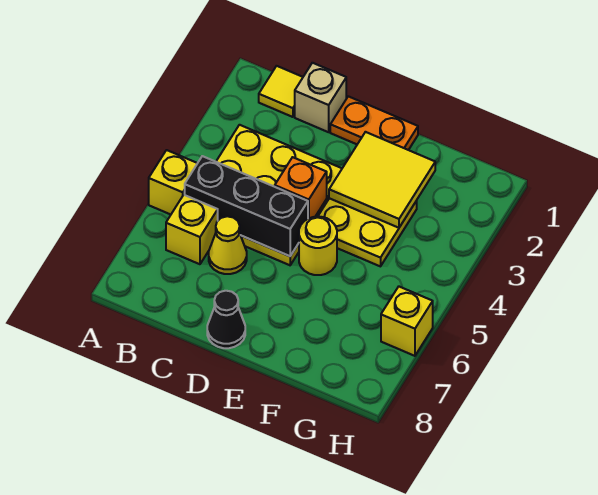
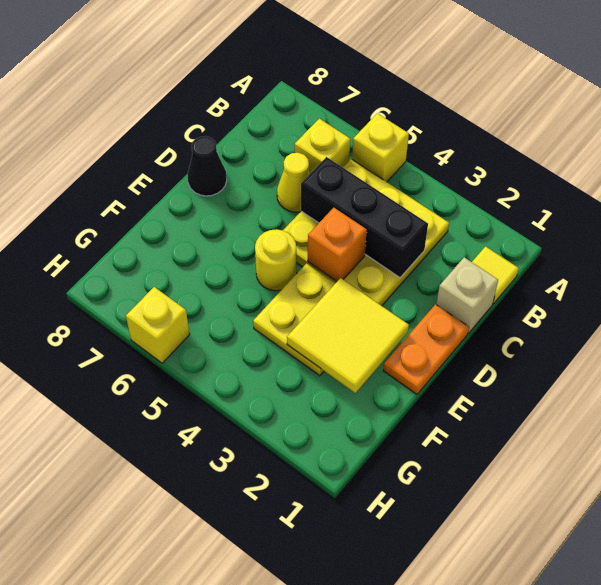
black brick B5:D5 level 2 -> black brick C3:C5 level 2

